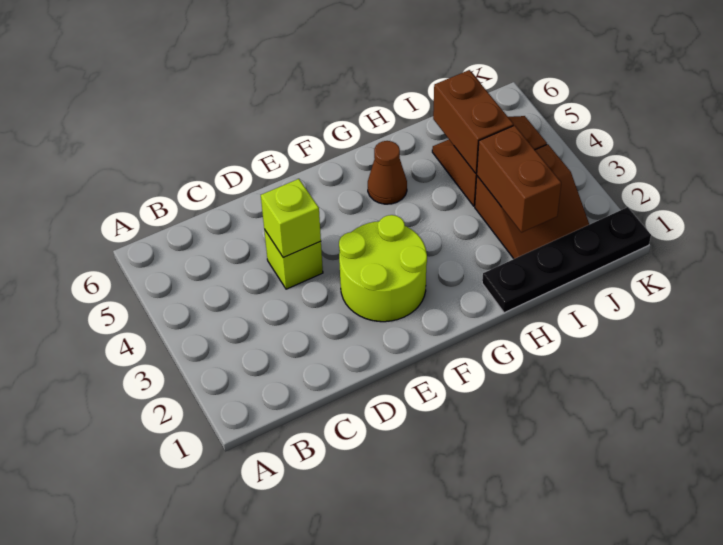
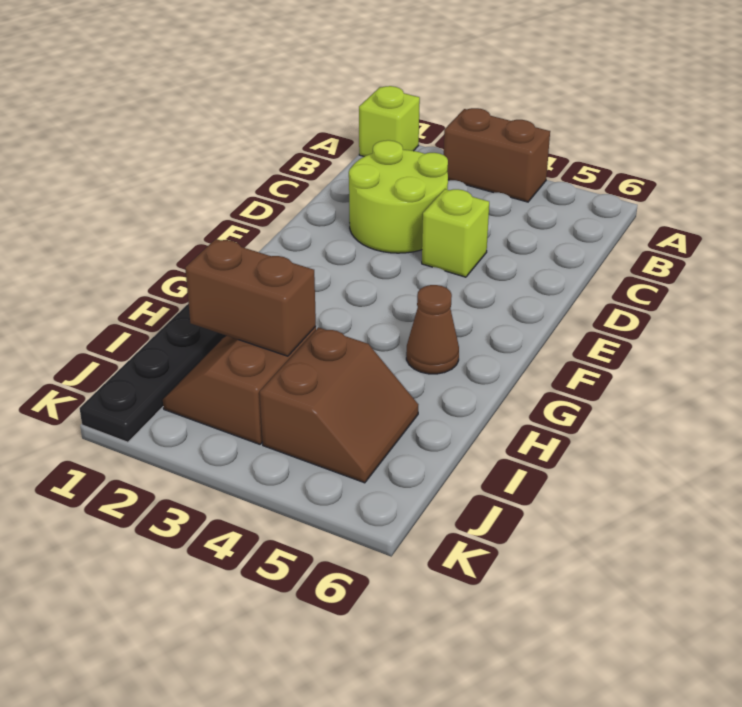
lime brick D4 level 2 -> lime brick A1 level 1
lime round brick E2:F3 level 1 -> lime round brick C2:D3 level 1
brown brick I4:I5 level 2 -> brown brick A3:A4 level 1

